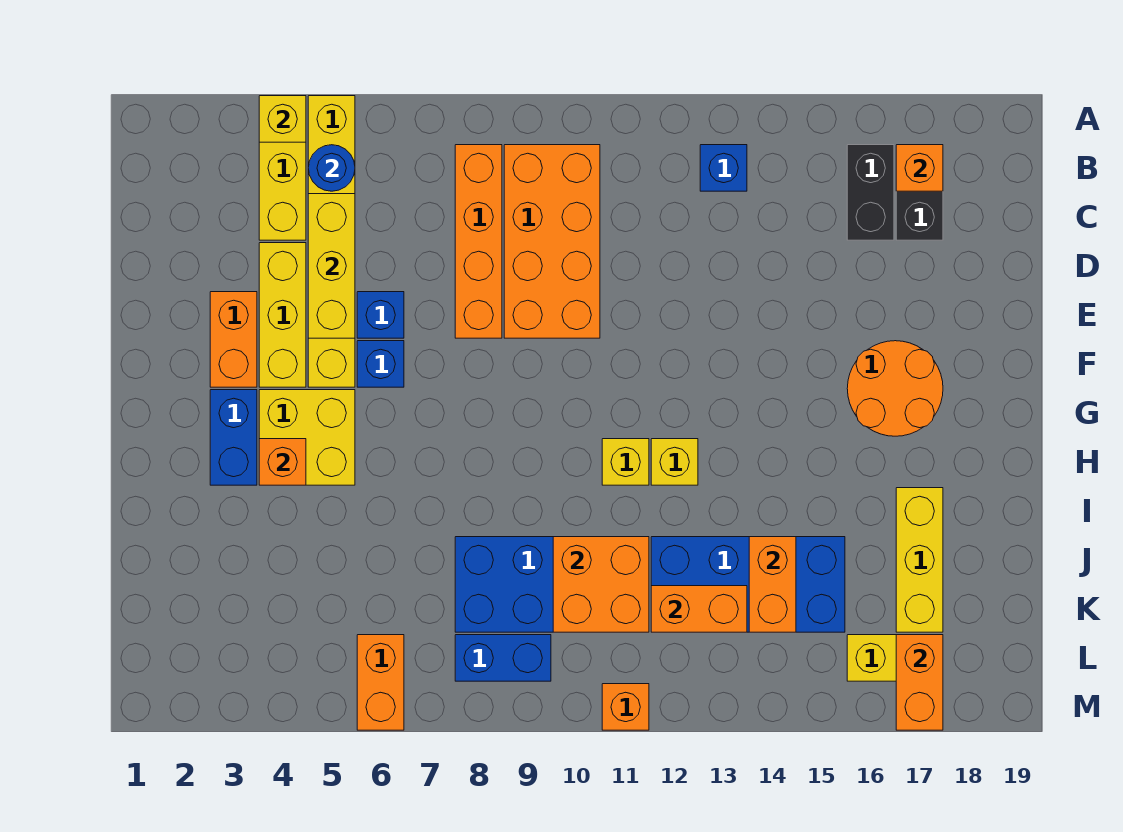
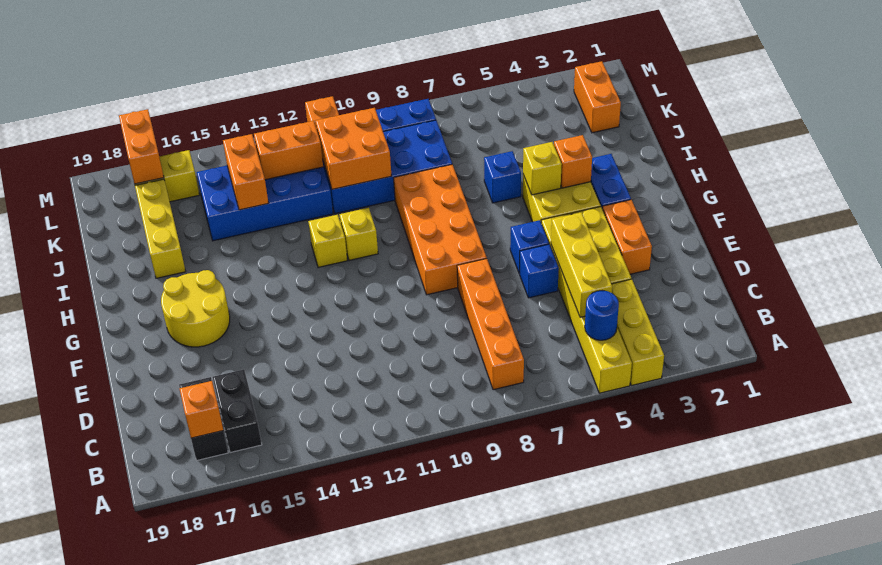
yellow brick A4 level 2 -> yellow brick H5 level 2
orange brick B9:E10 level 1 -> orange brick F8:I9 level 1
blue brick B13 level 1 -> blue brick I6 level 1
orange round brick F16:G17 level 1 -> yellow round brick F16:G17 level 1
orange brick L6:M6 level 1 -> orange brick K2:L2 level 1

